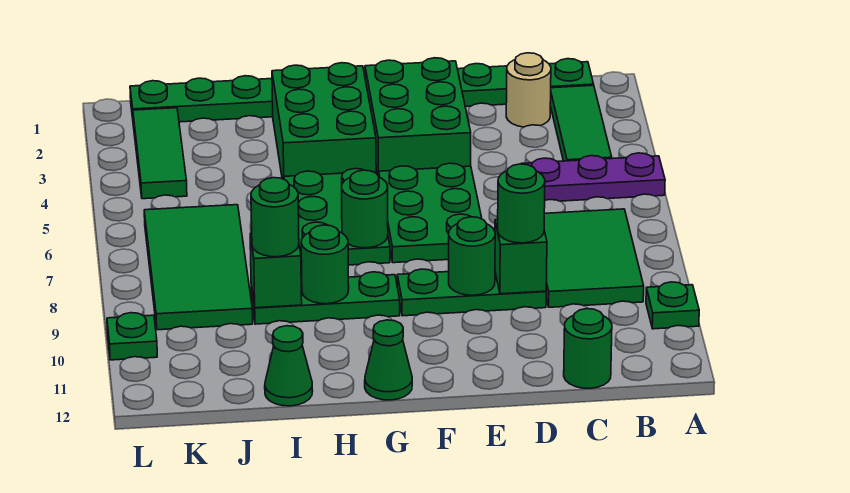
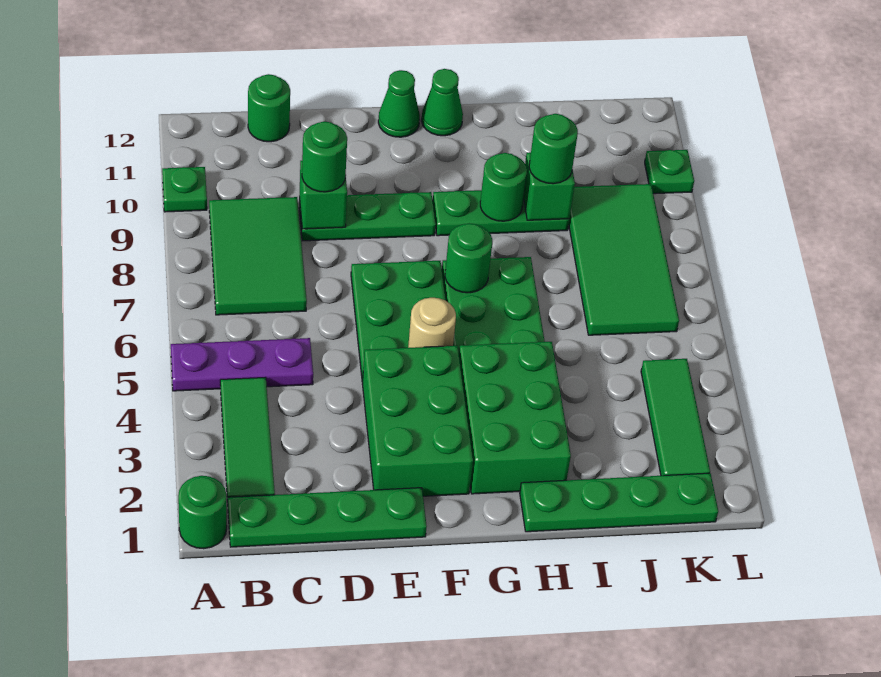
tan round brick C2 level 1 -> tan round brick F5 level 2
green round brick E9 level 2 -> green round brick A1 level 1
green cone I12 level 1 -> green cone F12 level 1

